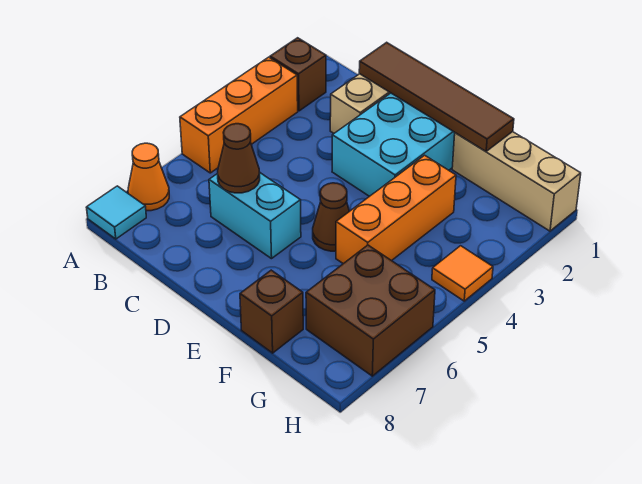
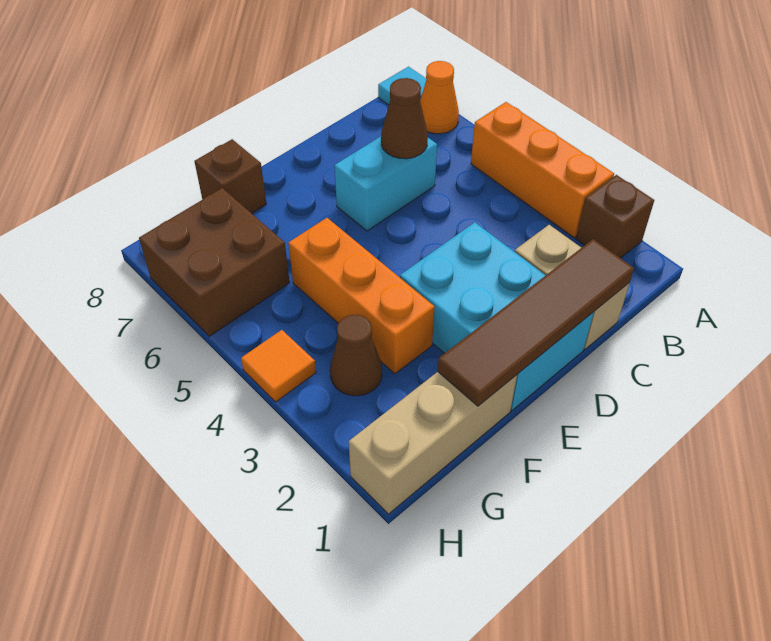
brown cone E5 level 1 -> brown cone G3 level 1

